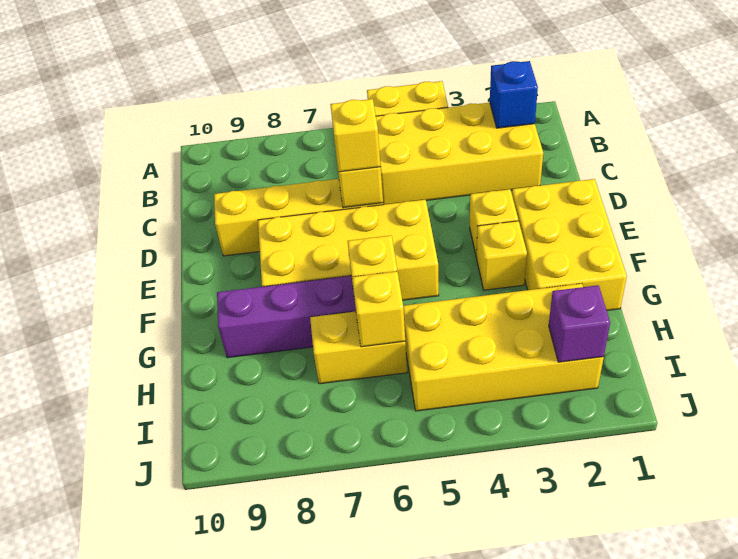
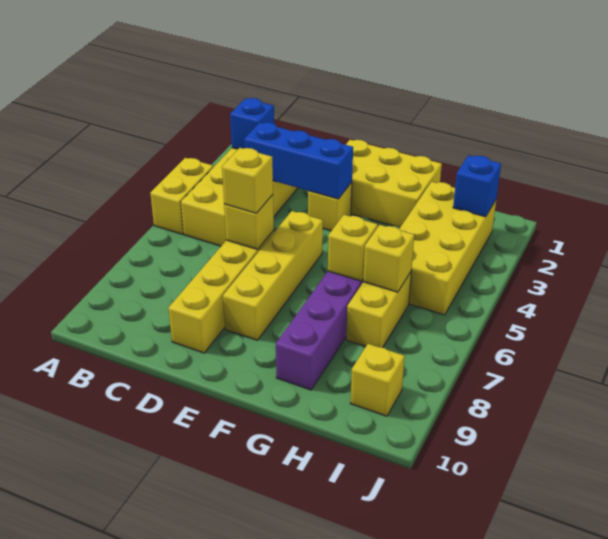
none -> blue brick C3:E3 level 2
yellow brick E5:F8 level 1 -> yellow brick E5:E8 level 1
yellow brick F3 level 1 -> yellow brick I9 level 1
purple brick I2 level 2 -> blue brick I2 level 2

